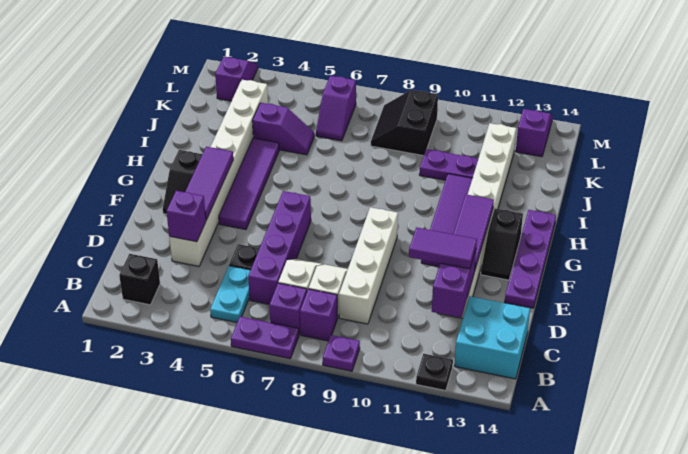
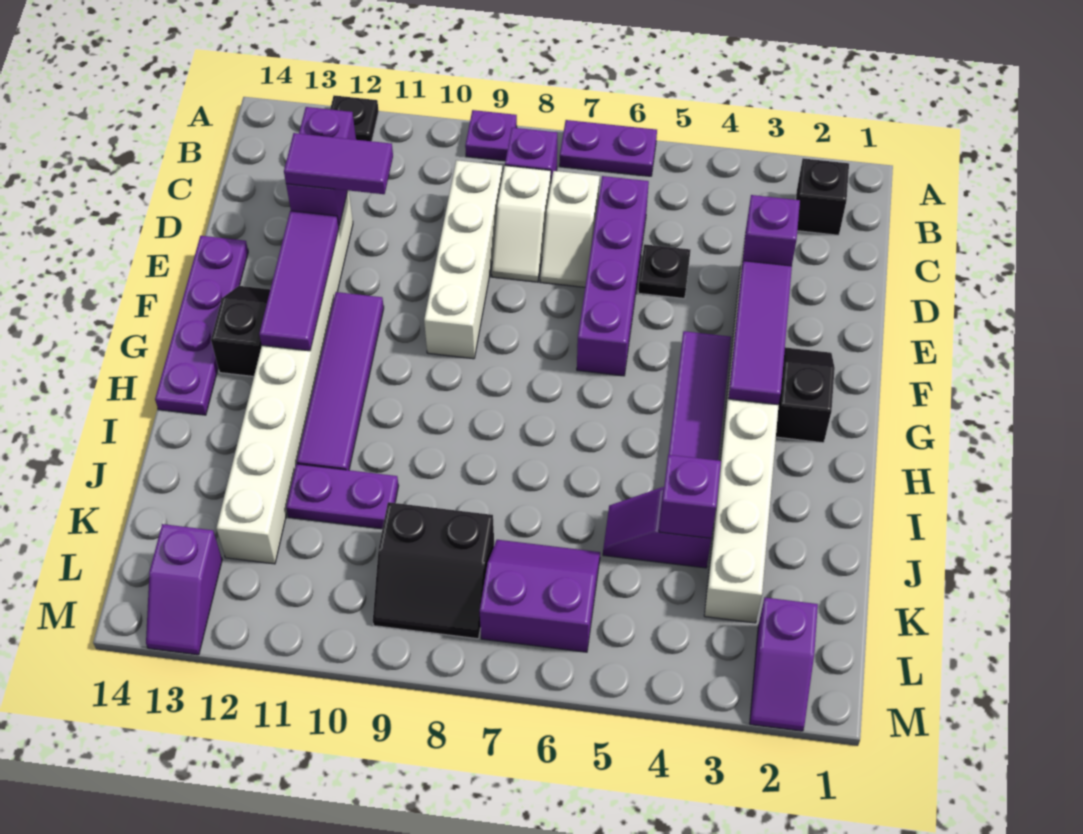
cyan plate B5:C5 level 1 -> none
purple brick B7 level 1 -> purple brick J4 level 2
cyan brick B13:C14 level 1 -> none
purple slope K6:L6 level 1 top L -> purple slope K6:L7 level 1 top L
black slope K8:L9 level 1 top 9 -> black slope K8:L9 level 1 top K

